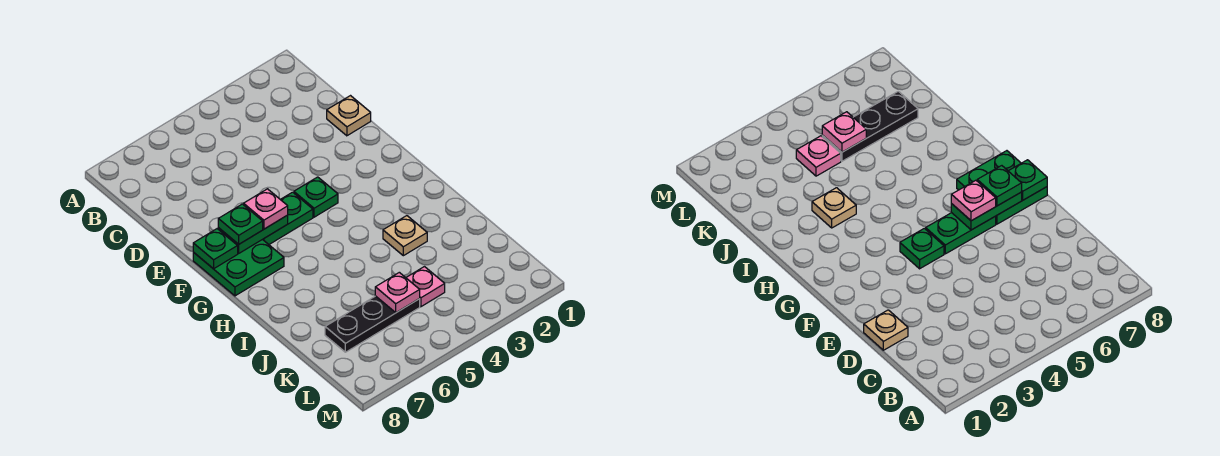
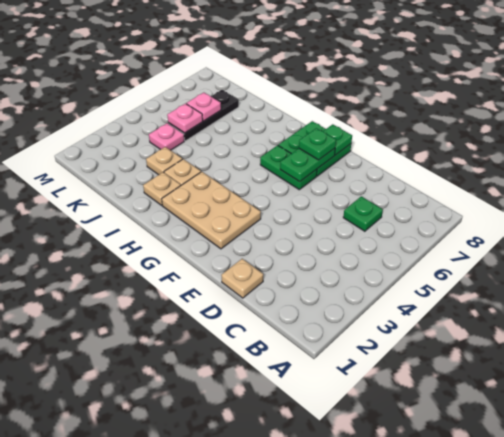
none -> tan plate F2:H3 level 1
green plate F4 level 1 -> green plate C6 level 1
green plate F5:F6 level 1 -> green plate F6:G6 level 1
pink plate F6 level 3 -> pink plate K6 level 2
none -> tan plate I2 level 1
none -> tan plate J3 level 1

